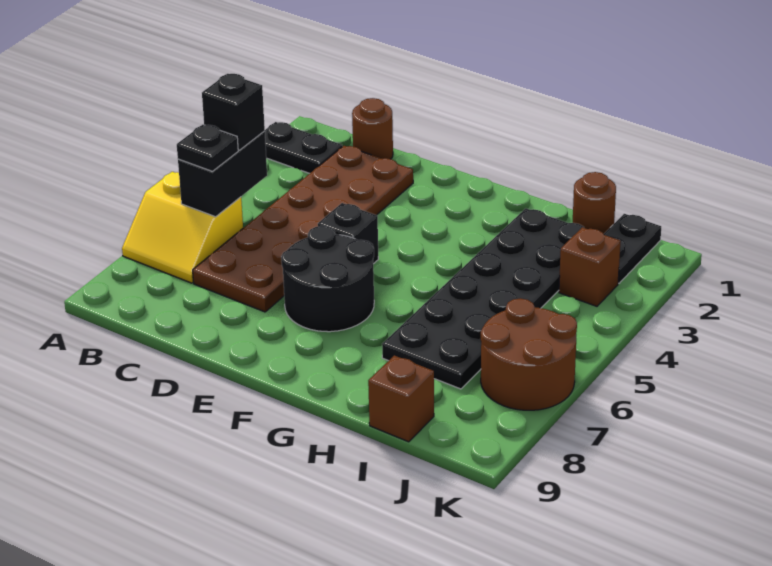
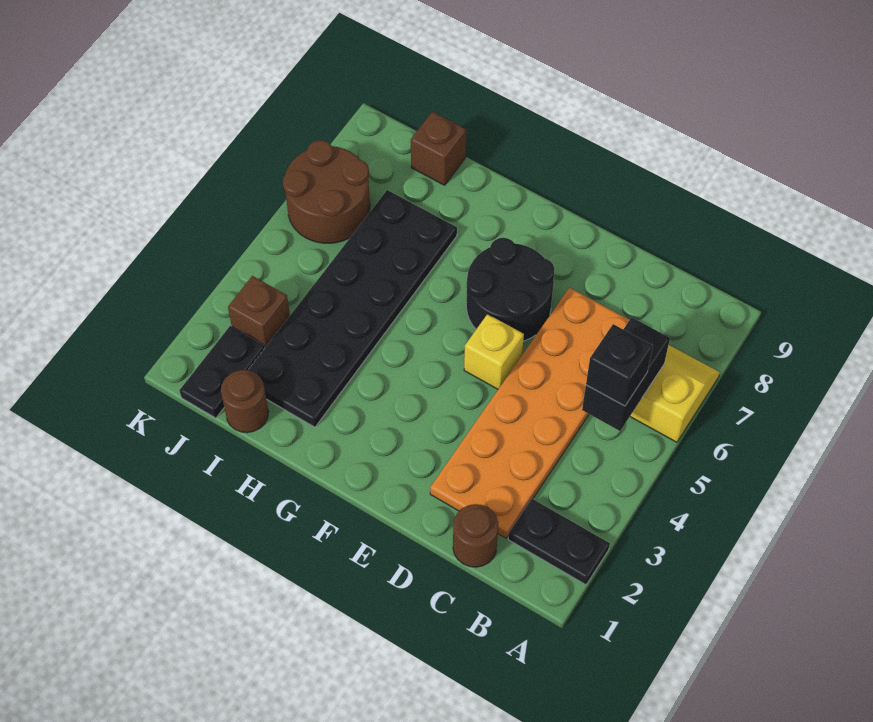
black plate B6 level 3 -> none
brown plate C2:D7 level 1 -> orange plate C2:D7 level 1
black brick E5 level 1 -> yellow brick E5 level 1

